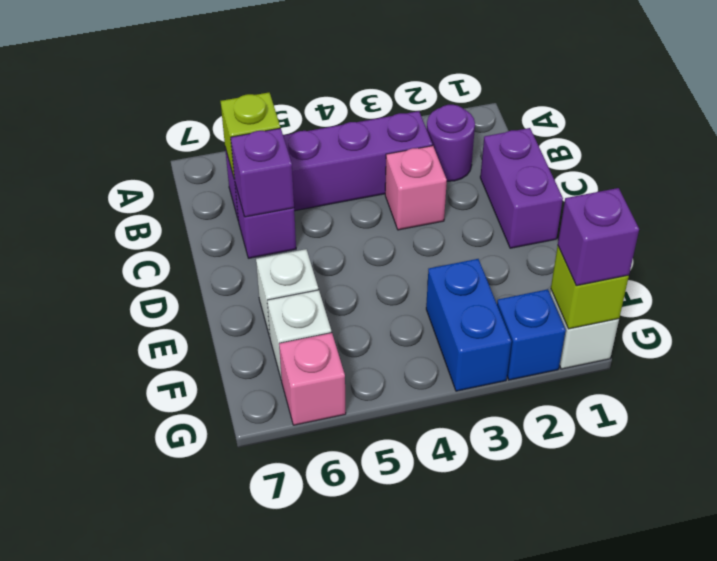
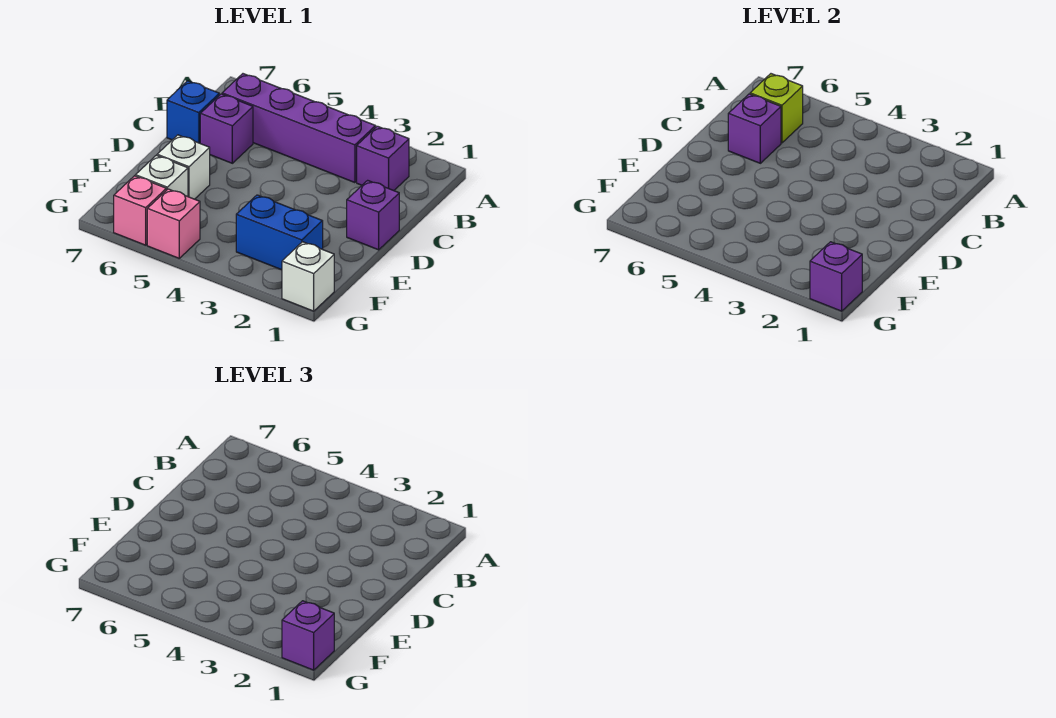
purple round brick B2 level 1 -> purple brick B2 level 1
purple brick C1:D1 level 1 -> purple brick D1 level 1
pink brick C3 level 1 -> pink brick G5 level 1
blue brick F3:G3 level 1 -> blue brick F2:F3 level 1
lime brick G1 level 2 -> purple brick G1 level 2
blue brick G2 level 1 -> blue brick C7 level 1

